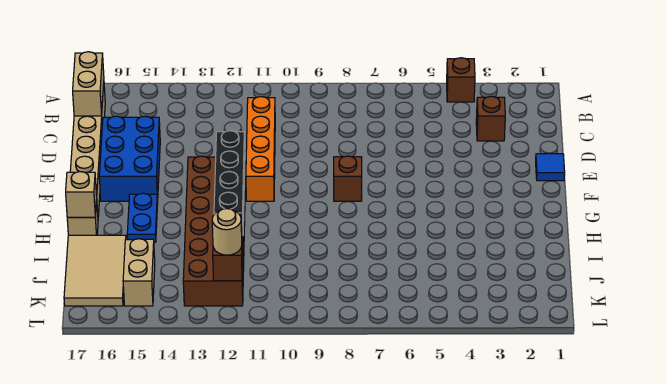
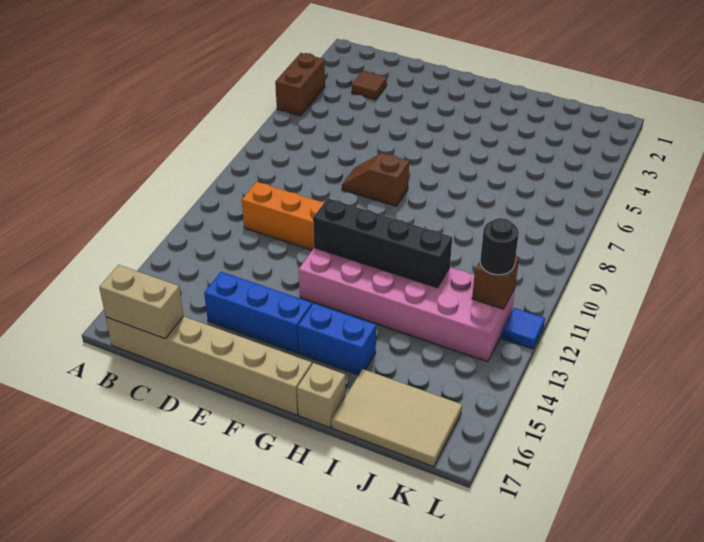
brown brick A4 level 1 -> brown brick A4:A5 level 1
brown brick C3 level 1 -> brown tile C3 level 1
blue brick D15:F16 level 1 -> blue brick D15:F15 level 1
blue tile E1 level 1 -> blue tile L12 level 1
brown brick F12:K13 level 1 -> pink brick F12:K13 level 1
blue plate G15:H15 level 1 -> blue brick G15:H15 level 1
tan brick H17 level 2 -> none
tan brick J15:K15 level 1 -> none
tan round brick K12 level 3 -> black round brick K12 level 3

